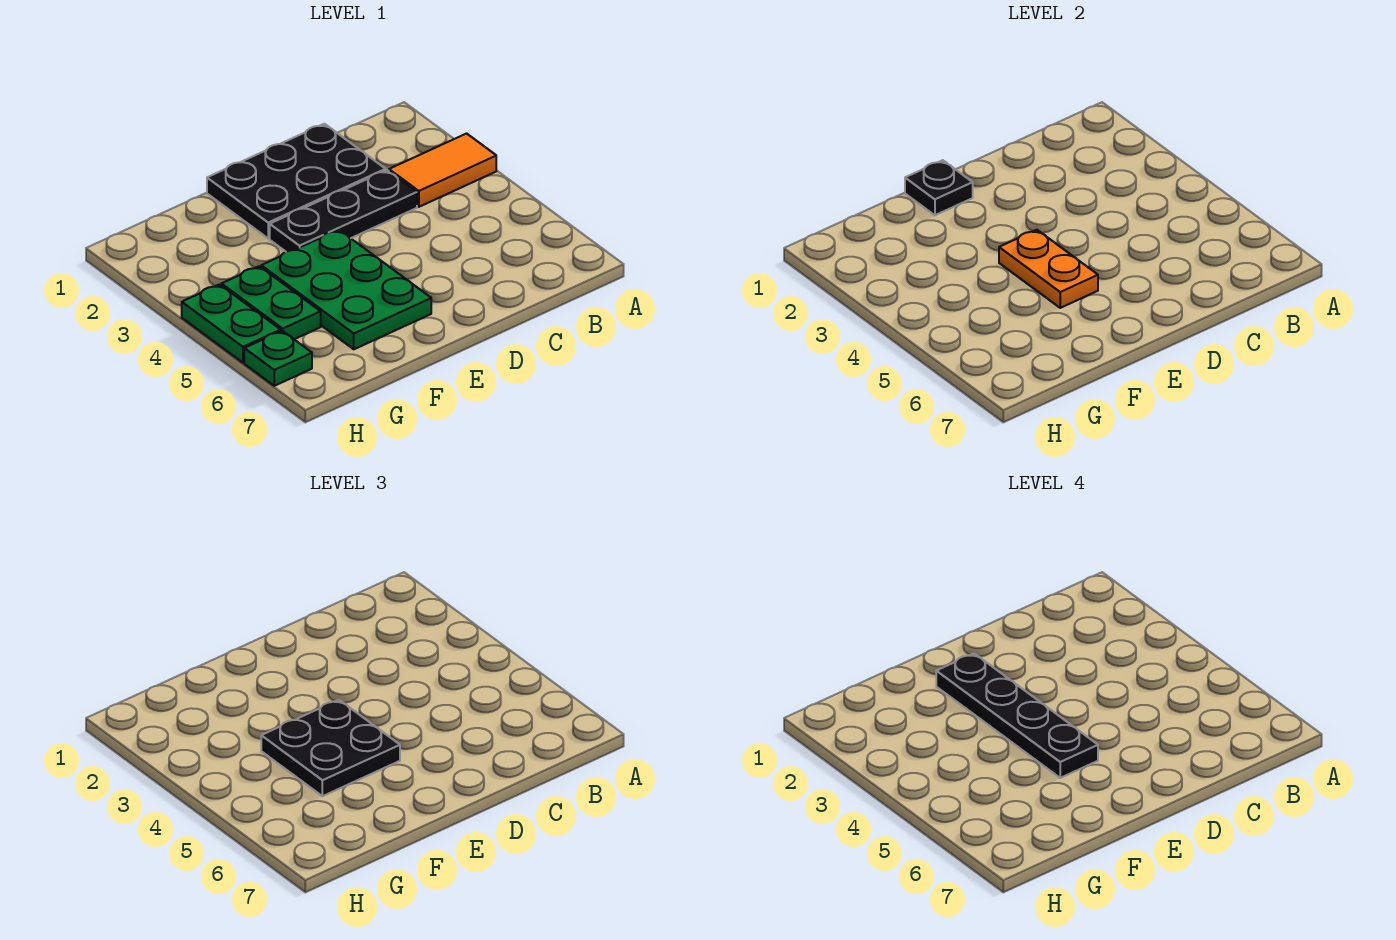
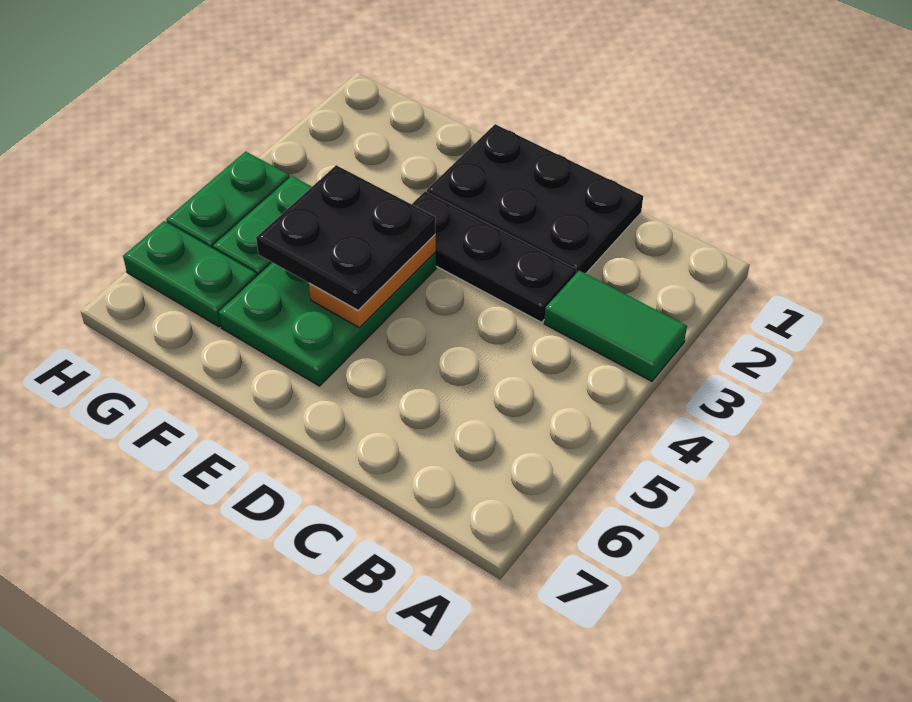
orange tile A3:B3 level 1 -> green tile A3:B3 level 1
black plate E1 level 2 -> none
black plate E2:E5 level 4 -> none
green plate H6 level 1 -> green plate G6:H6 level 1

